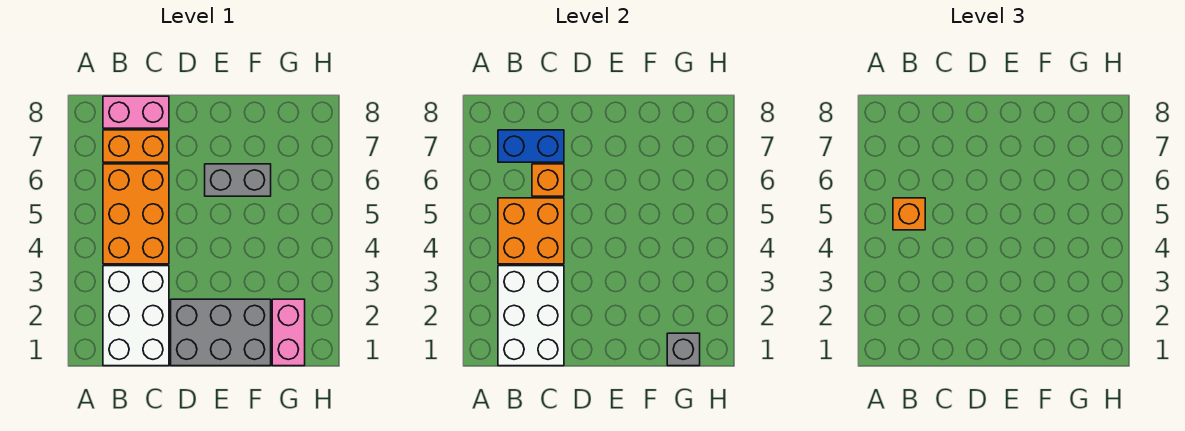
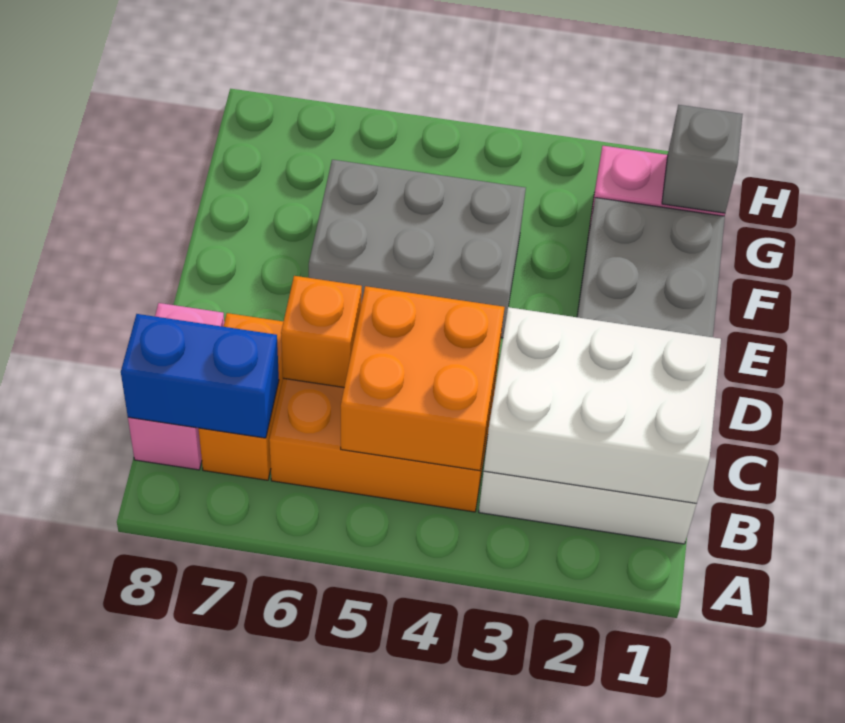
orange brick B5 level 3 -> none
blue brick B7:C7 level 2 -> blue brick B7:B8 level 2
grey brick E6:F6 level 1 -> grey brick E4:F6 level 1

